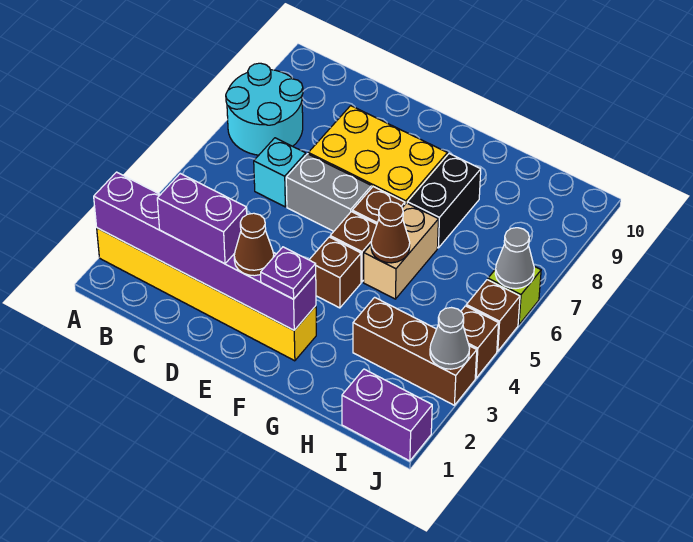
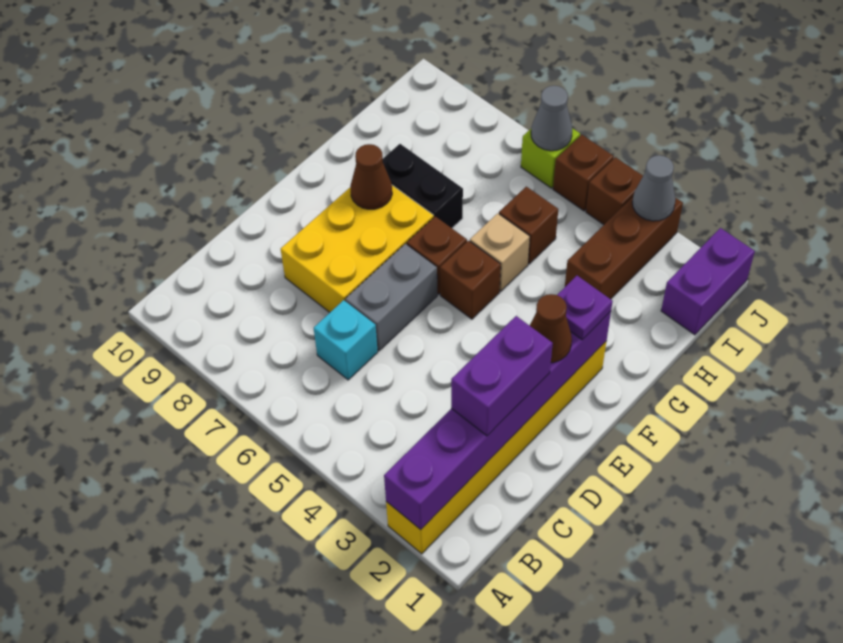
cyan round brick A7:B8 level 1 -> none
brown brick F4 level 1 -> brown brick H5 level 1
tan brick G5:G6 level 1 -> tan brick G5 level 1
brown cone G5 level 2 -> brown cone F8 level 2

